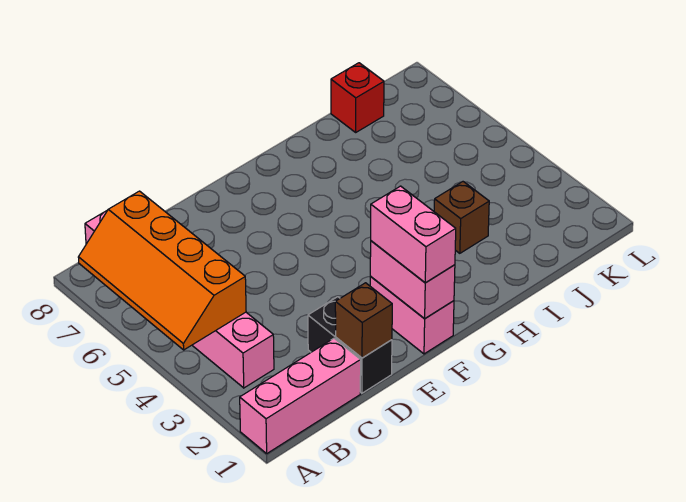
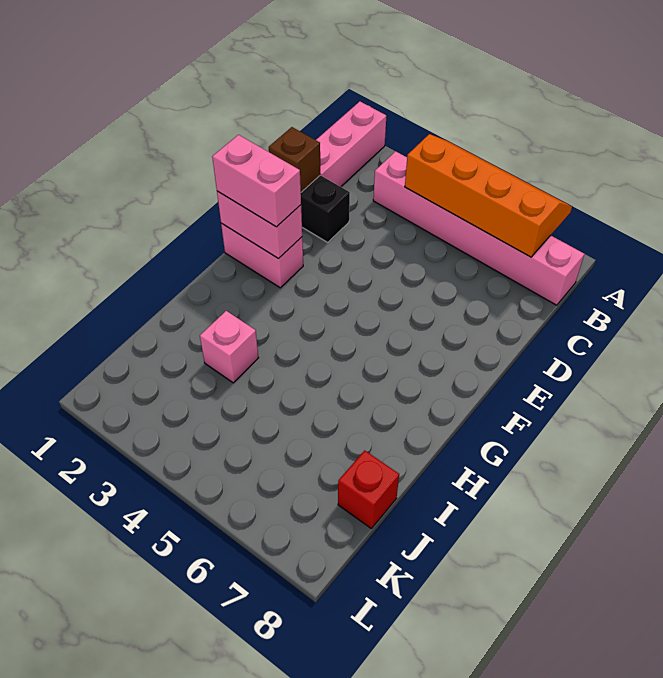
brown brick I3 level 1 -> pink brick I3 level 1

